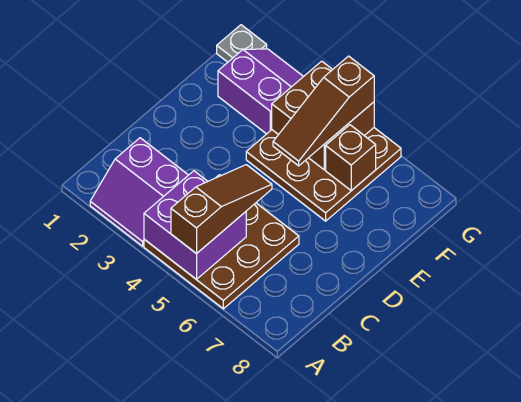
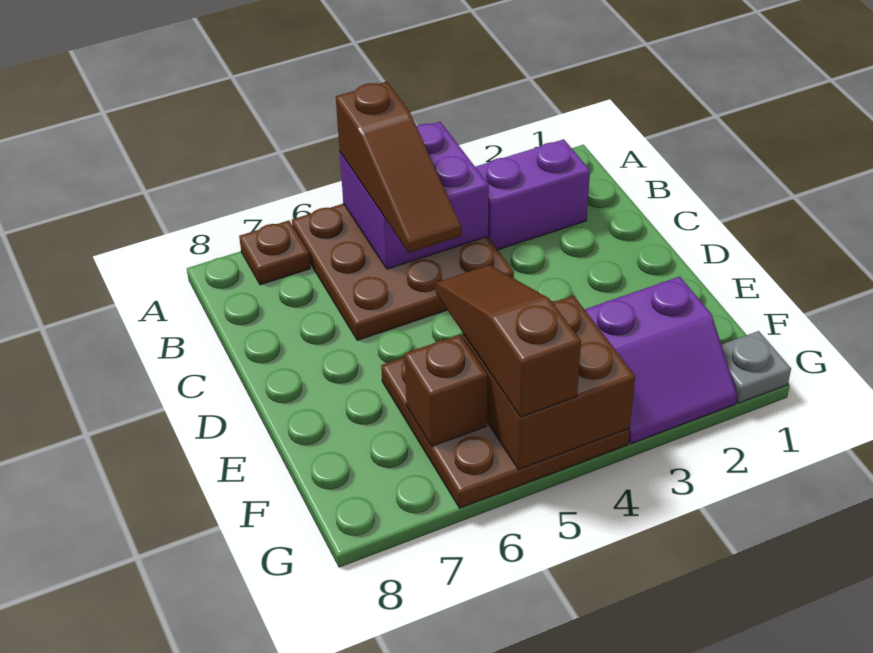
none -> brown plate A7 level 1

